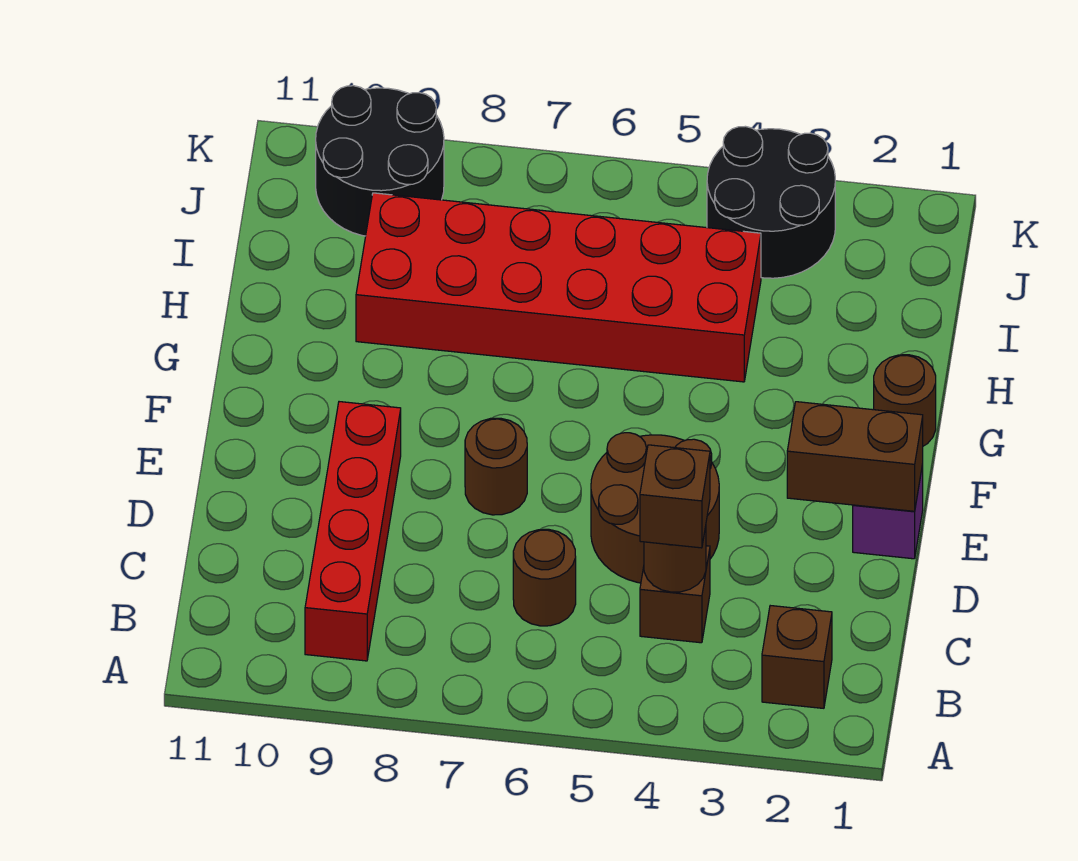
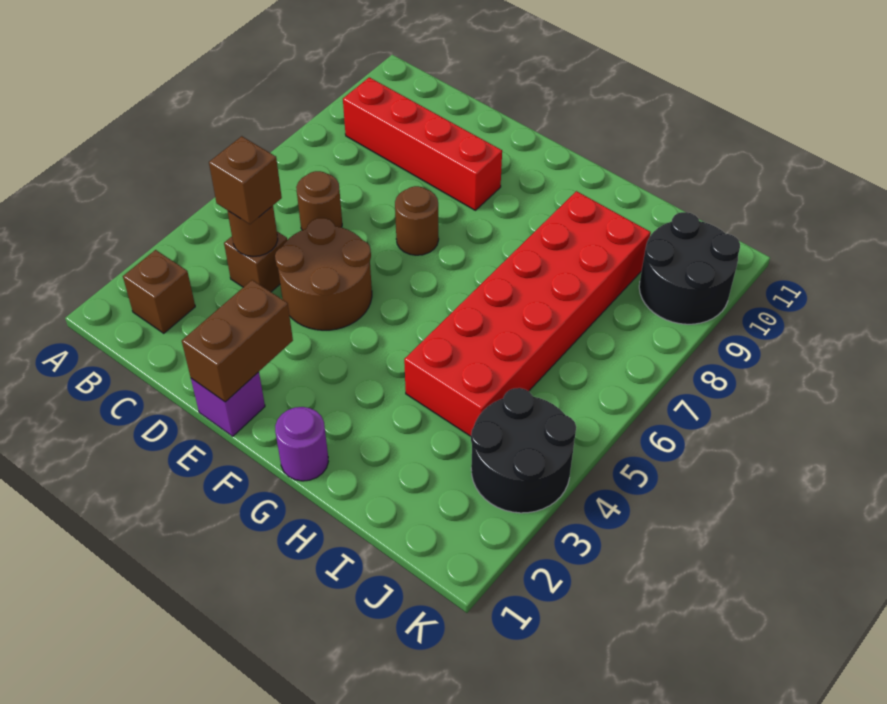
brown round brick G1 level 1 -> purple round brick G1 level 1

